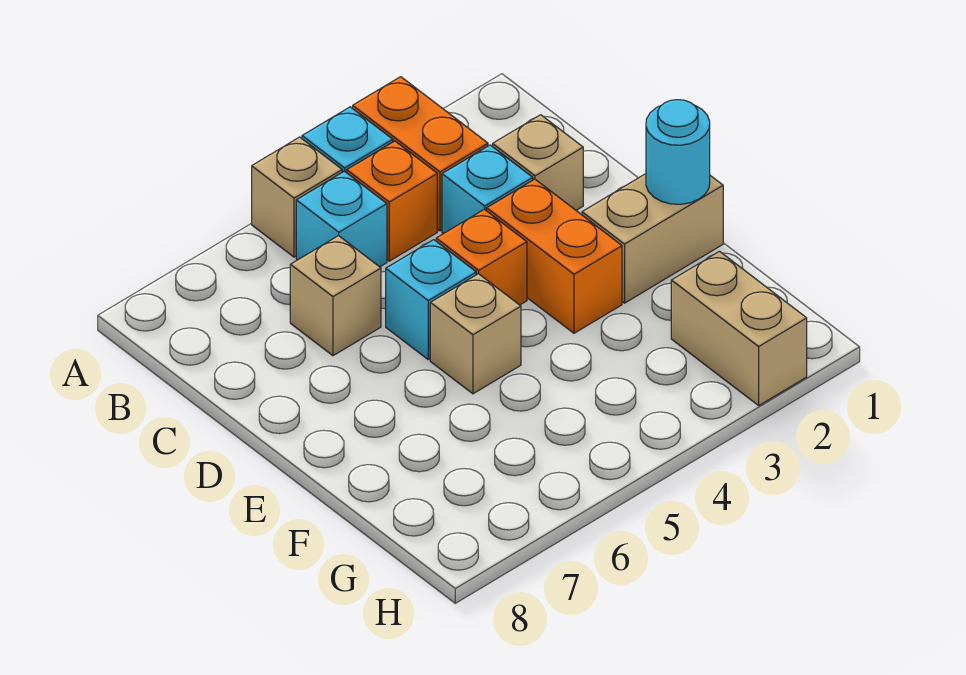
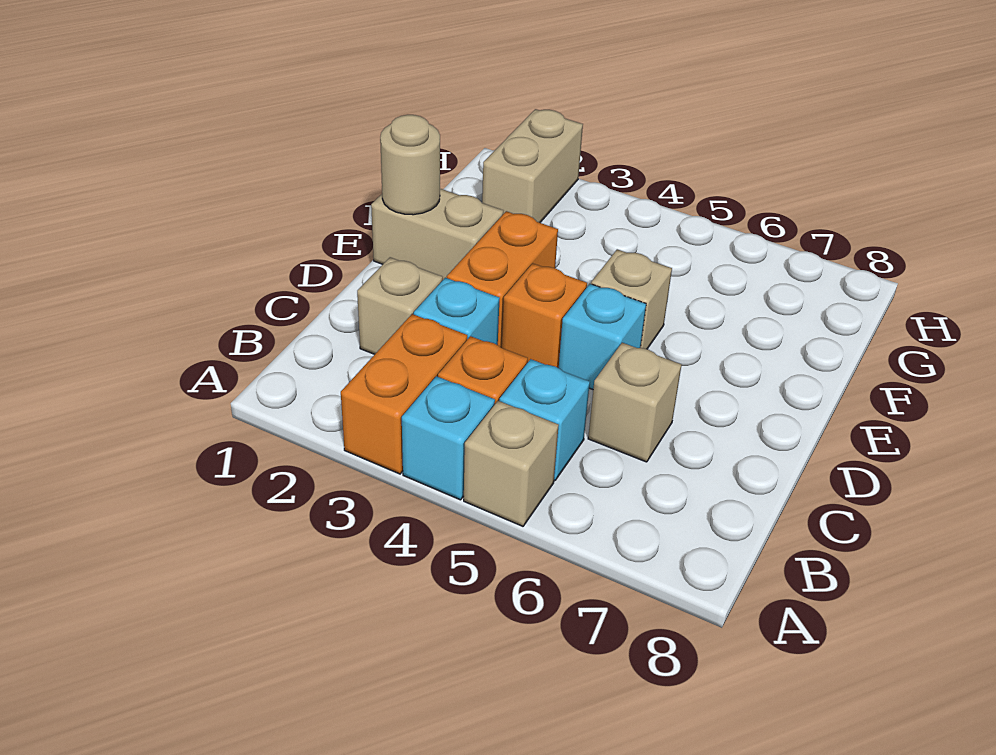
cyan round brick E1 level 2 -> tan round brick E1 level 2

